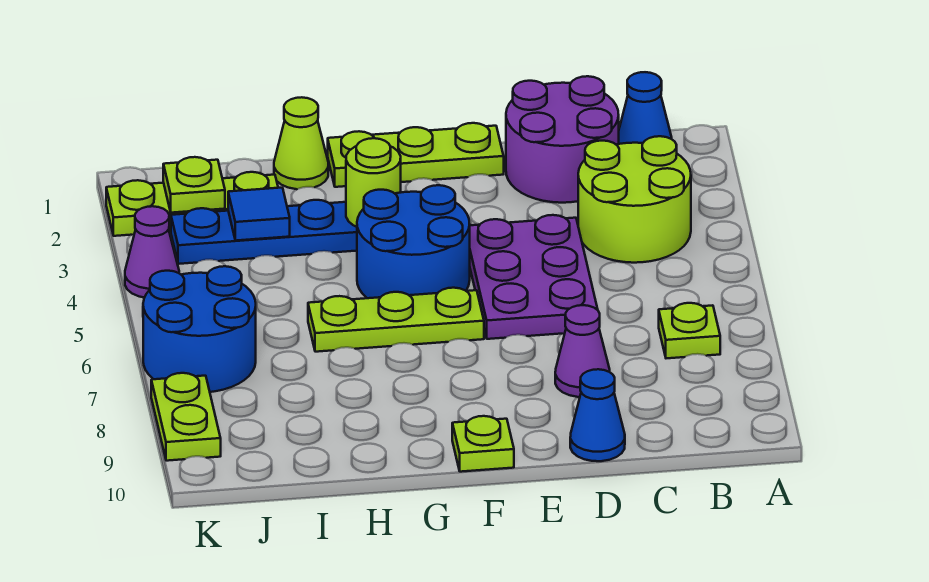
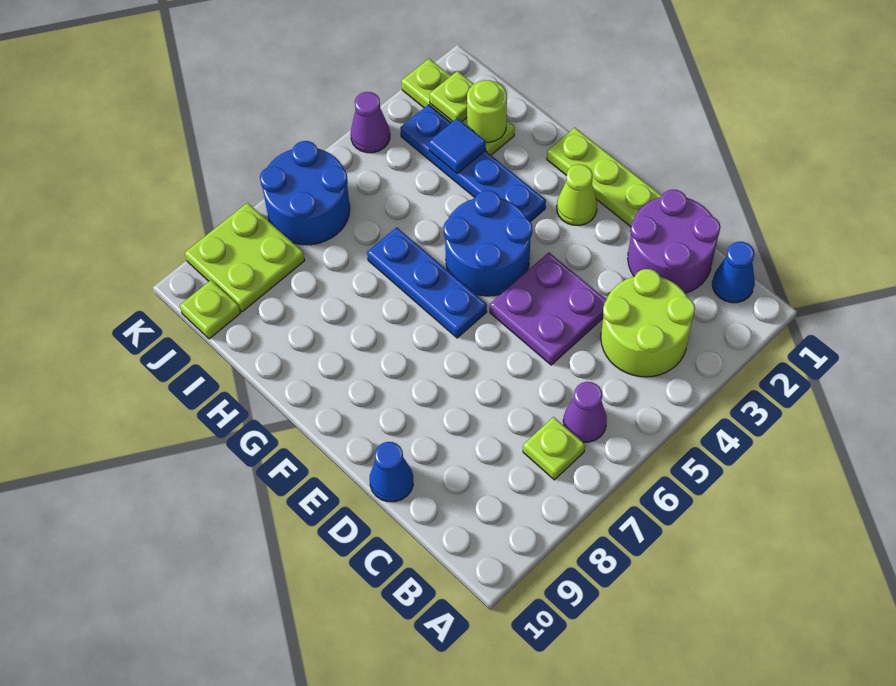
purple plate D4:E6 level 1 -> purple plate D4:E5 level 1
purple cone D8 level 1 -> purple cone B6 level 1
lime plate F6:H6 level 1 -> blue plate F6:H6 level 1
lime plate F10 level 1 -> lime plate J10 level 1
lime round brick G3 level 2 -> lime round brick I2 level 2
lime cone H1 level 1 -> lime cone F2 level 1
lime plate K8:K9 level 1 -> lime plate J8:K9 level 1

